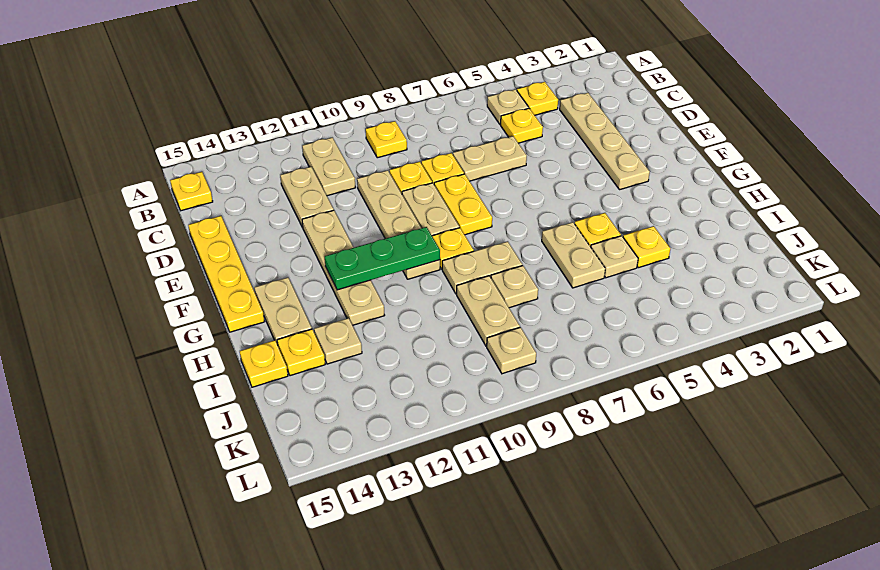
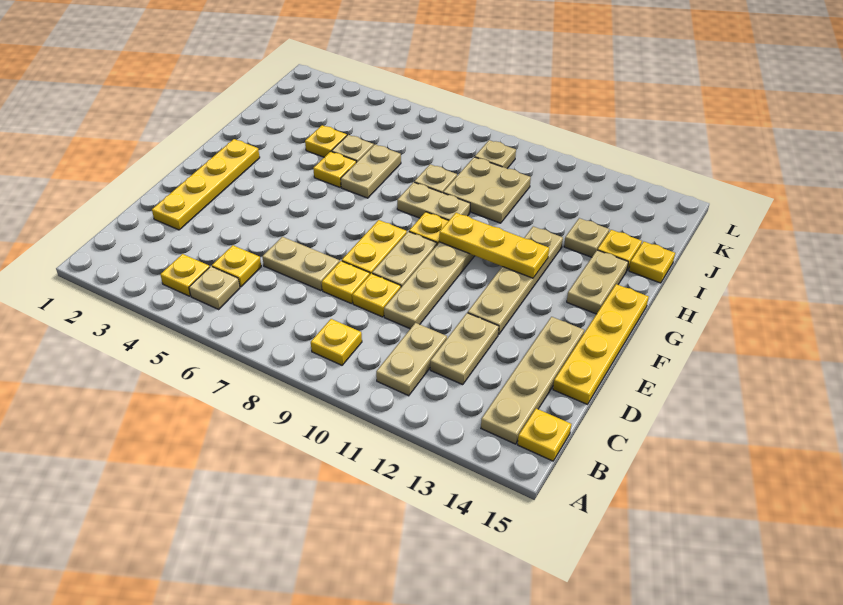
tan plate C3:F3 level 1 -> tan plate B14:E14 level 1
none -> yellow plate D2:G2 level 1
green plate G10:G12 level 2 -> yellow plate G10:G12 level 2
tan plate I9:J9 level 1 -> tan plate I9:J10 level 1

